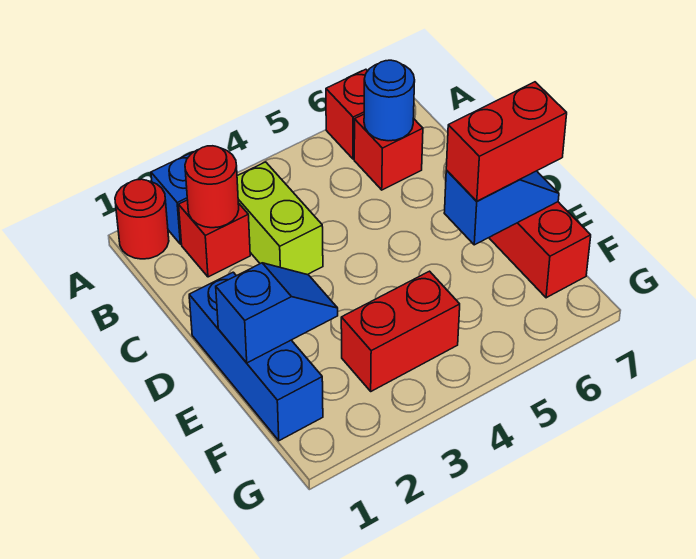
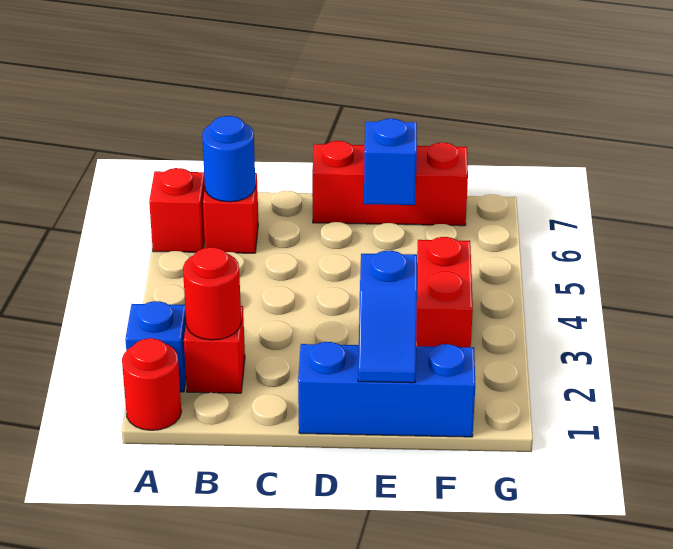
lime brick B3:C3 level 1 -> none
blue slope E1:E2 level 2 top 1 -> blue slope E1:E2 level 2 top 2
red brick E6:E7 level 3 -> none

